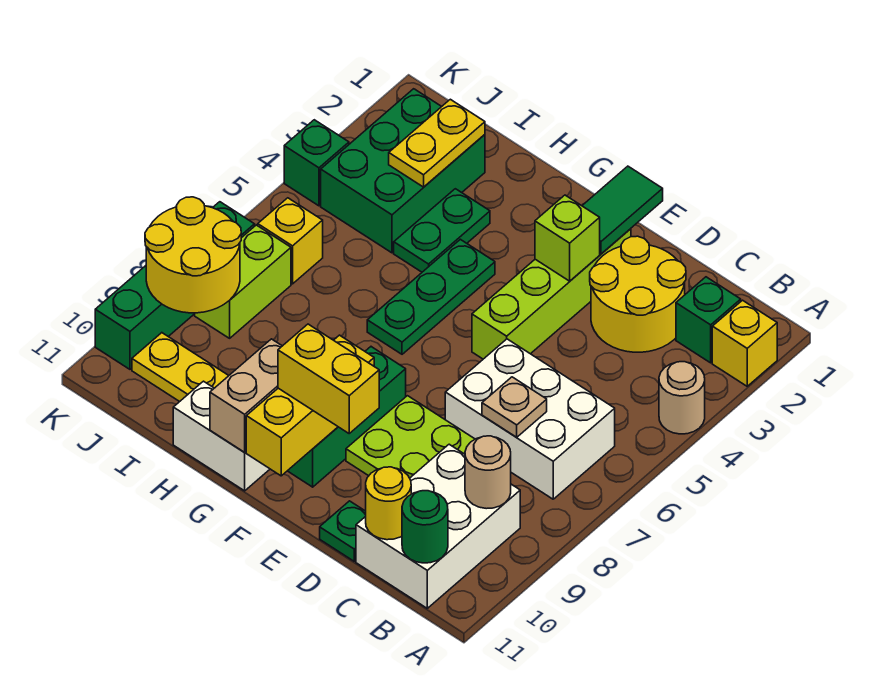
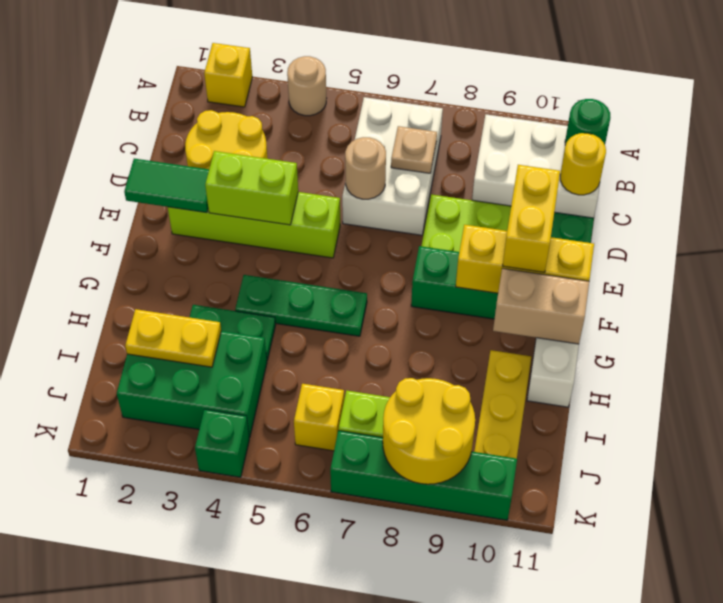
green brick B2 level 1 -> none
tan round brick B9 level 2 -> tan round brick D6 level 2
lime brick E3 level 2 -> lime brick E3:E4 level 2

